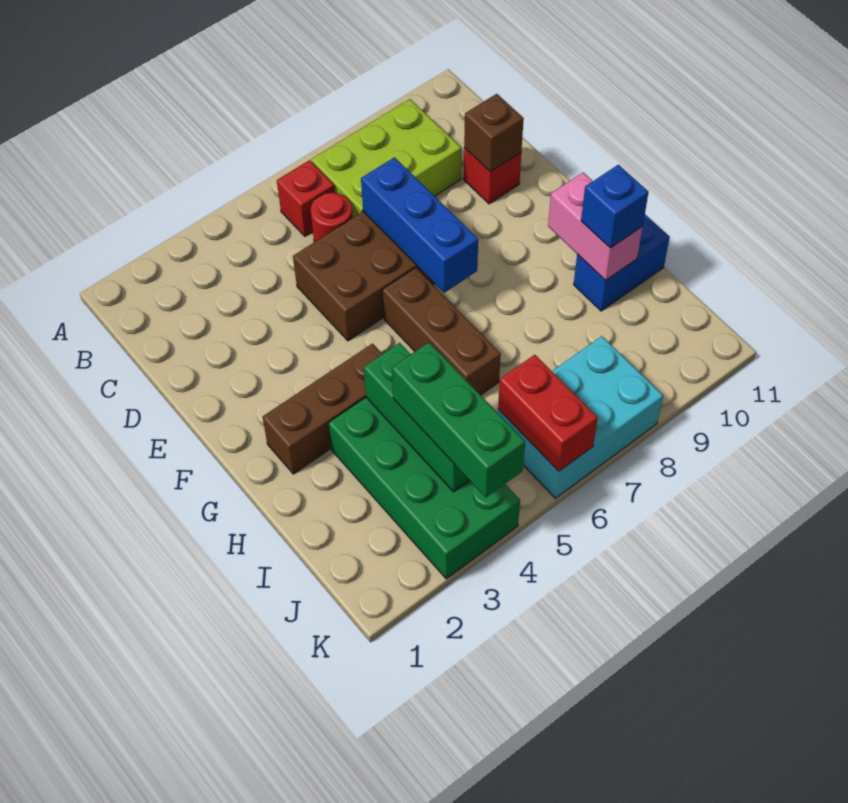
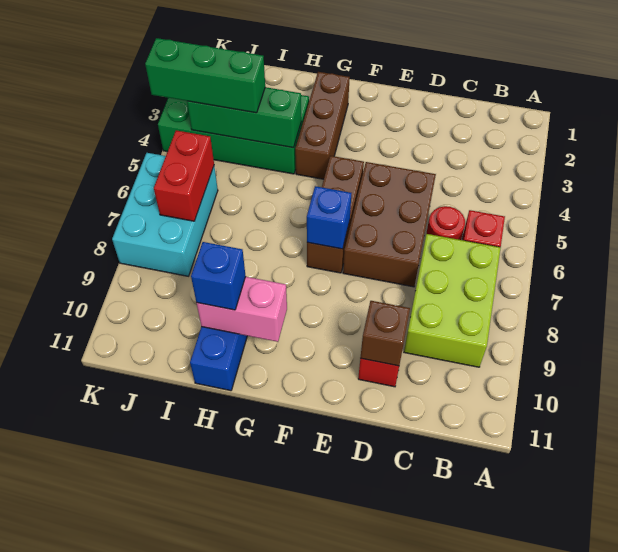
blue brick D7:F7 level 2 -> blue brick F7 level 2
brown brick F6:H6 level 1 -> brown brick F5:F7 level 1
red brick J6:K6 level 2 -> red brick J6:J7 level 2

